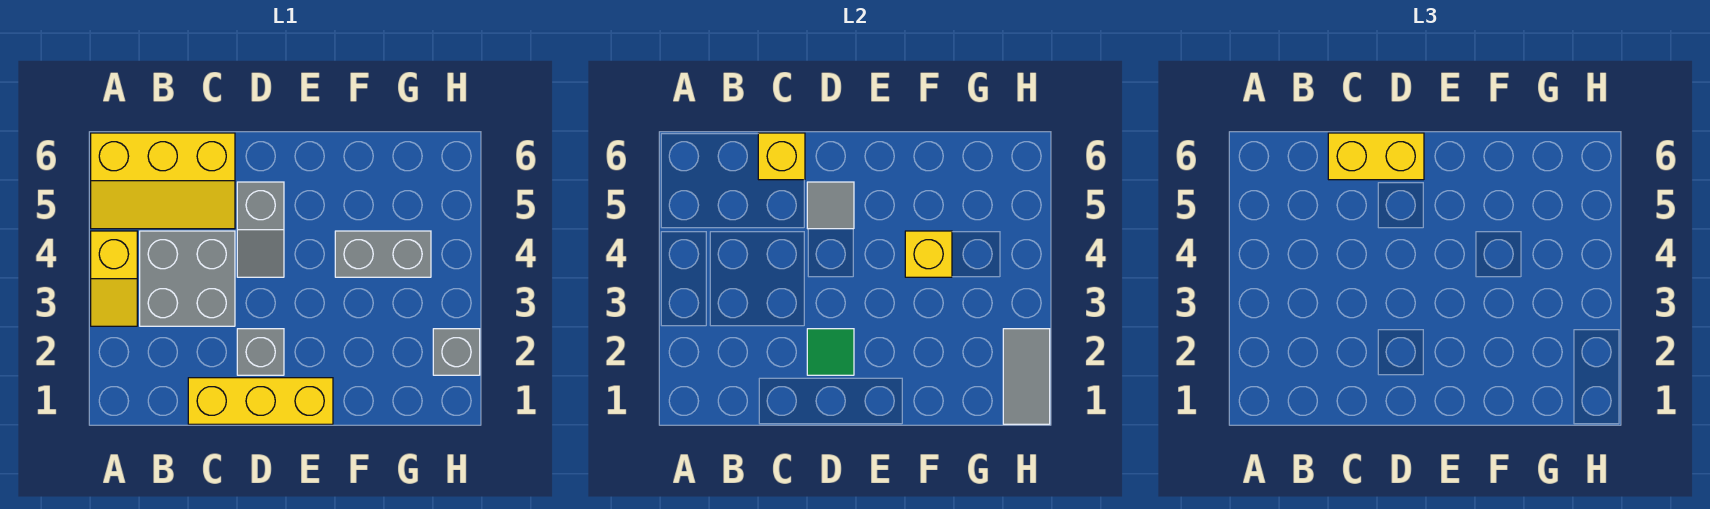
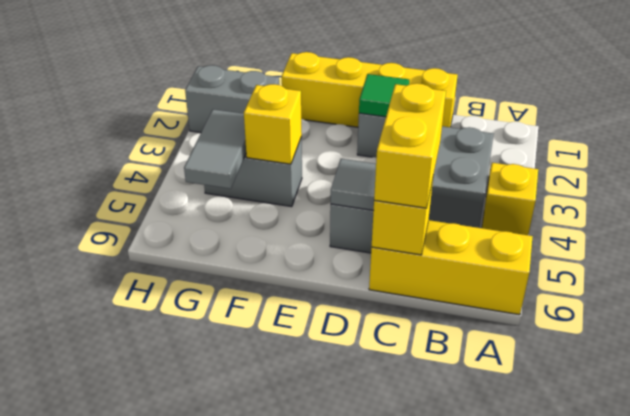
yellow brick C1:E1 level 1 -> yellow brick C1:F1 level 1
yellow brick C6:D6 level 3 -> yellow brick C5:C6 level 3
grey tile H1:H2 level 2 -> grey tile G4:G5 level 2
grey brick H2 level 1 -> grey brick G2:H2 level 1

